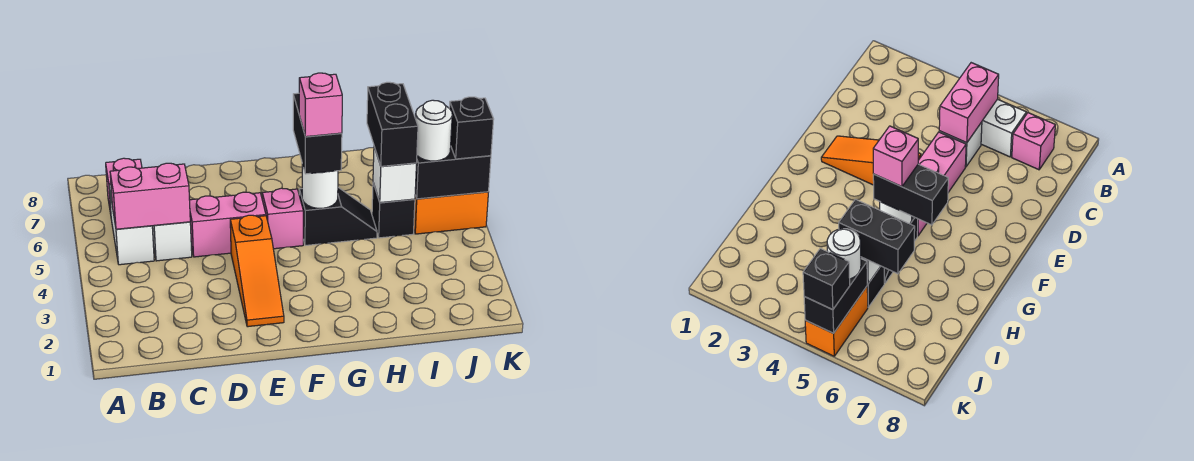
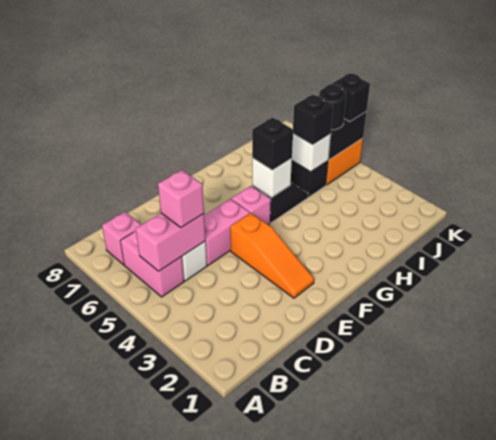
white brick B5:B6 level 1 -> pink brick B5:B6 level 1
white round brick G5 level 2 -> white brick G5 level 2
black brick G5:G6 level 3 -> black brick G5 level 3
pink brick G5 level 4 -> pink brick C5 level 3
black brick I5:I6 level 3 -> black brick I5 level 3
white round brick J5 level 3 -> black round brick J5 level 3

